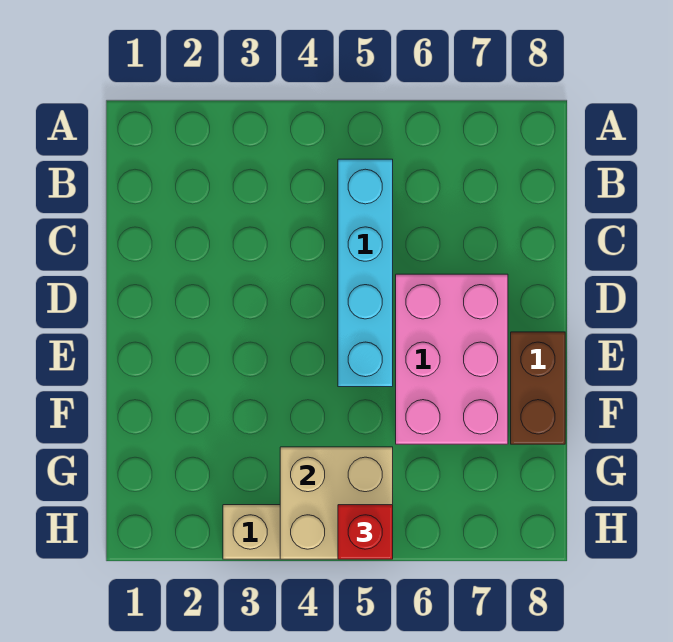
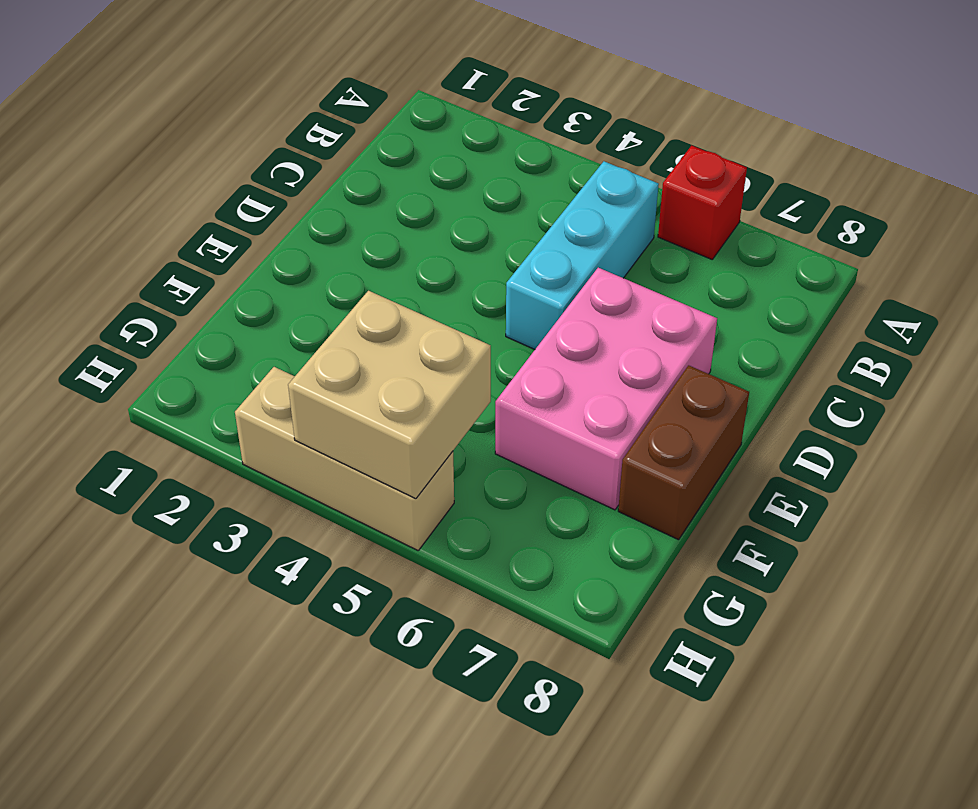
cyan brick B5:E5 level 1 -> cyan brick B5:D5 level 1
red brick H5 level 3 -> red brick A6 level 1

